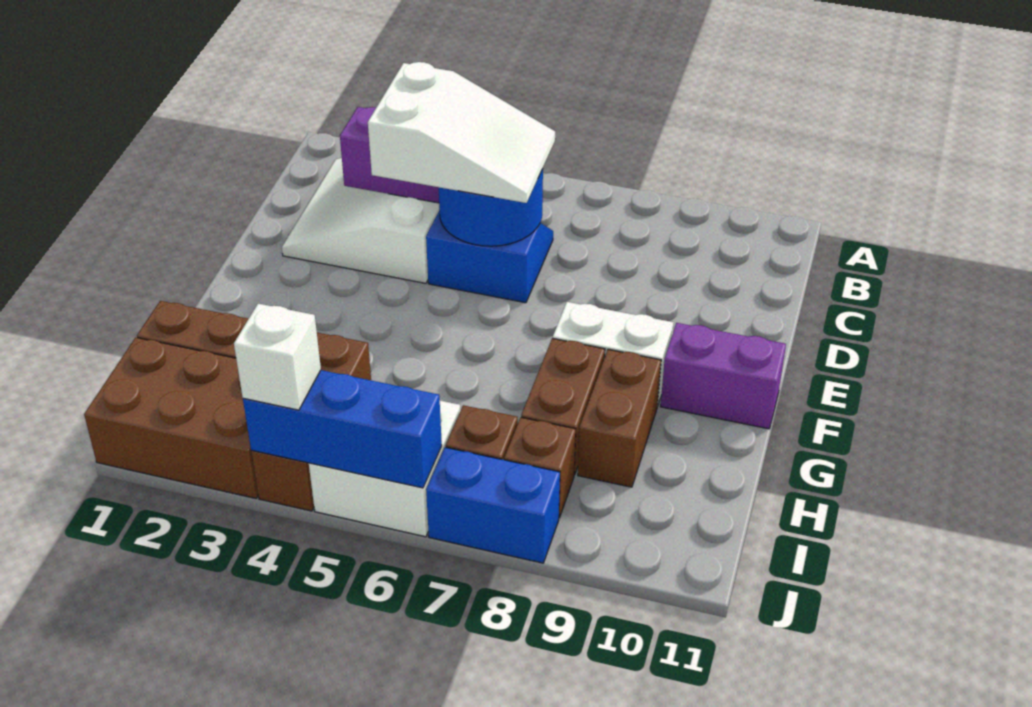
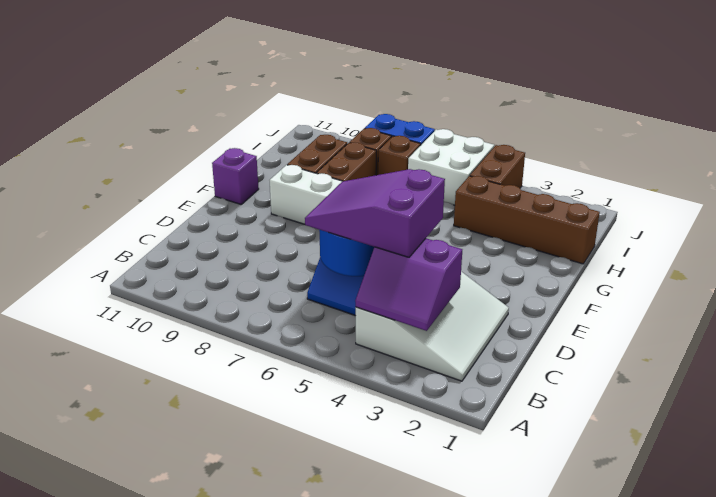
white slope C4:D6 level 3 top 4 -> purple slope C4:D6 level 3 top 4
purple brick F10:F11 level 1 -> purple brick F11 level 1
brown brick I1:J3 level 1 -> none
blue brick J4:J6 level 2 -> none
white brick J4 level 3 -> none

